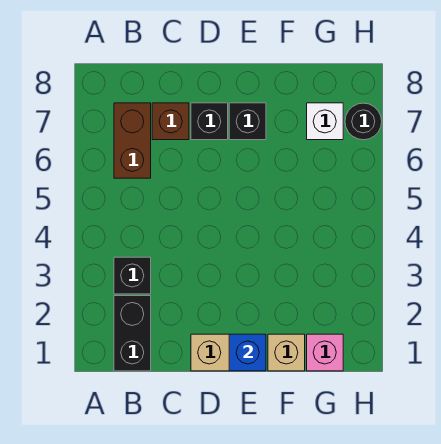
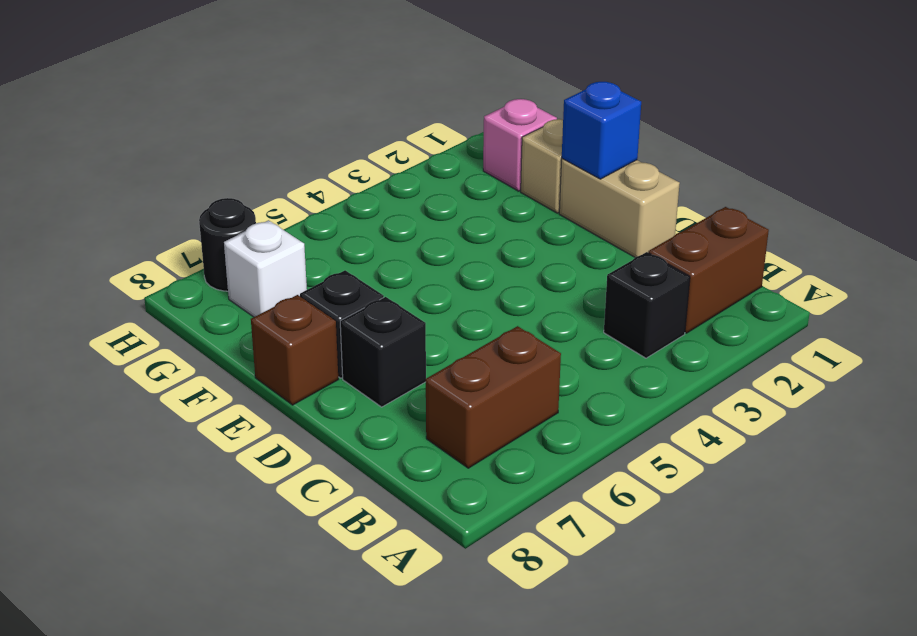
black brick B1:B2 level 1 -> brown brick B1:B2 level 1
brown brick C7 level 1 -> brown brick E8 level 1

